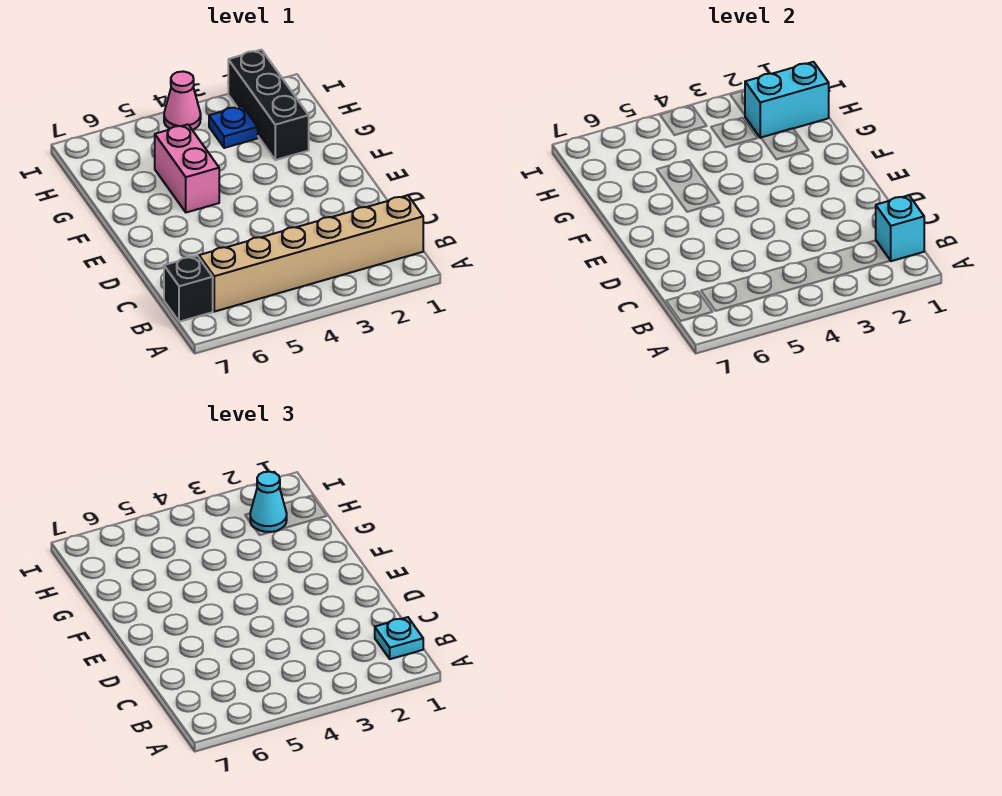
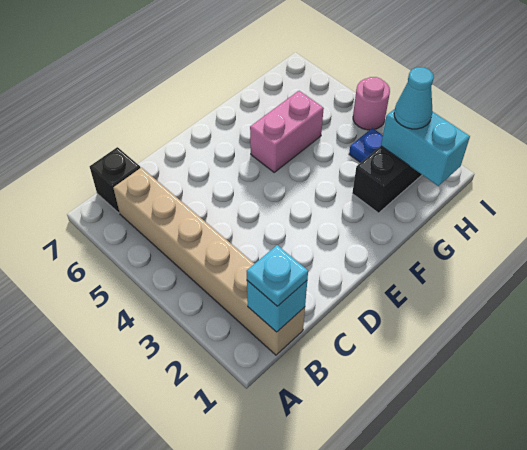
pink cone I4 level 1 -> pink round brick I4 level 1

